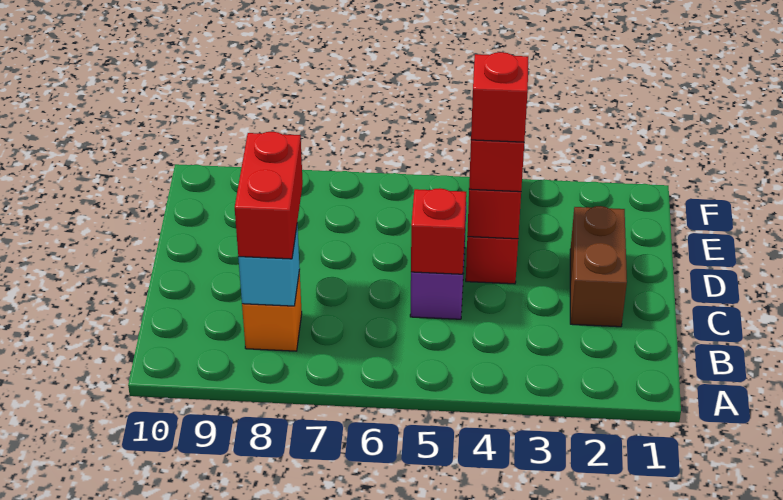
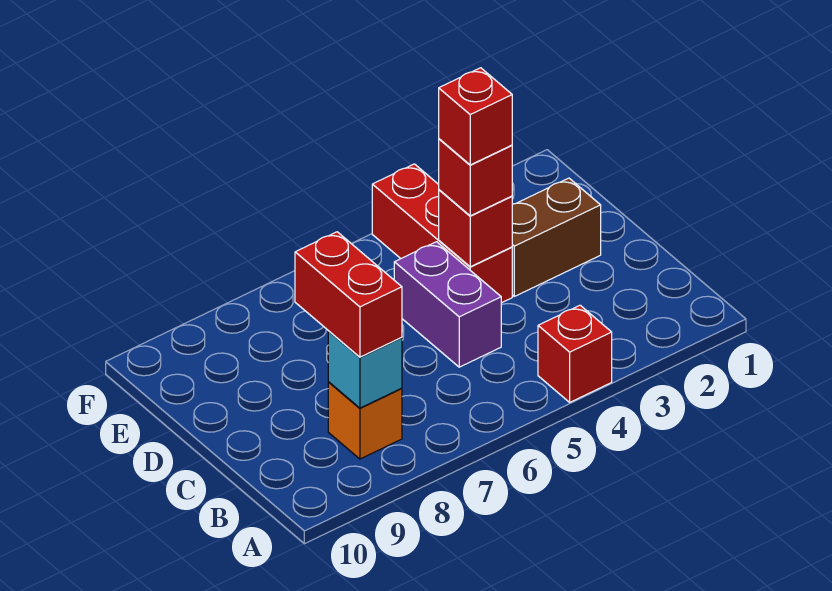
brown brick C2:D2 level 1 -> brown brick D2:D3 level 1
red brick C5 level 2 -> red brick A4 level 1

